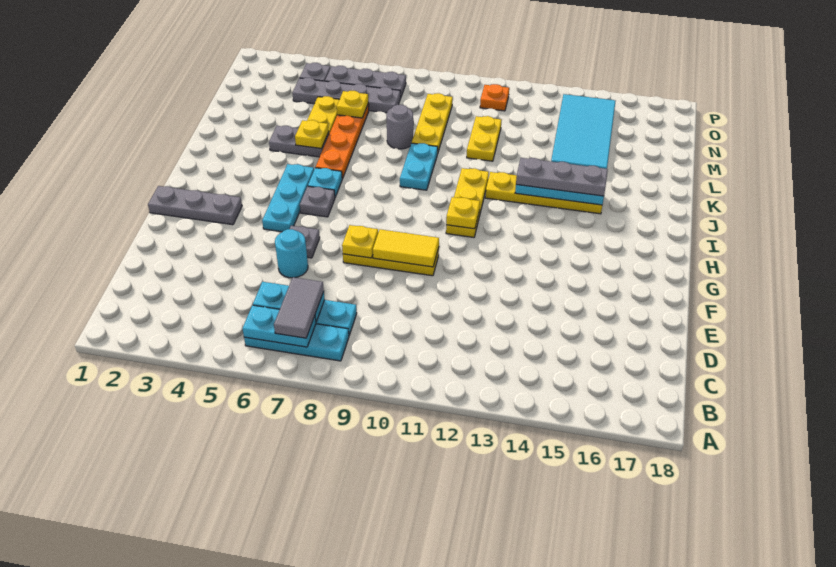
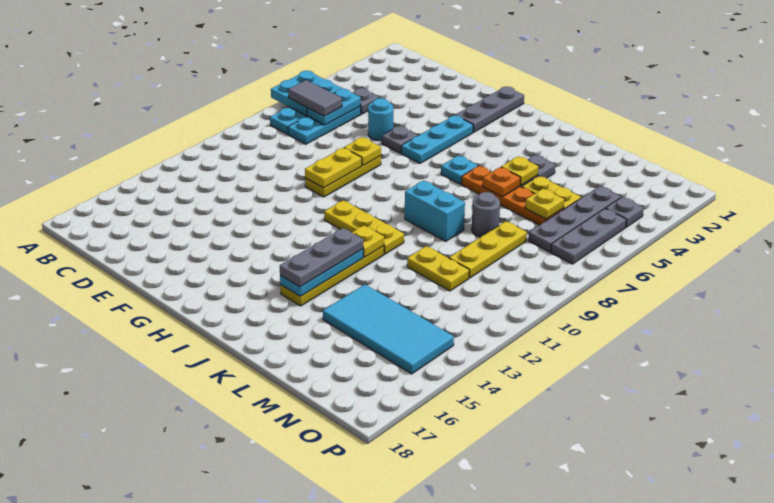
cyan plate B6:B7 level 2 -> cyan plate A6:B7 level 2
yellow tile F9:F10 level 2 -> yellow plate F9:F10 level 2
cyan plate G5:I5 level 1 -> cyan plate G4:G6 level 1
grey plate H6 level 1 -> grey plate C5 level 1
yellow plate H11 level 2 -> yellow plate J12 level 2
cyan plate J9:K9 level 1 -> cyan brick J9:K9 level 1
yellow plate L9:N9 level 1 -> yellow plate M8:M10 level 1
orange plate O11 level 1 -> orange plate K6 level 2

